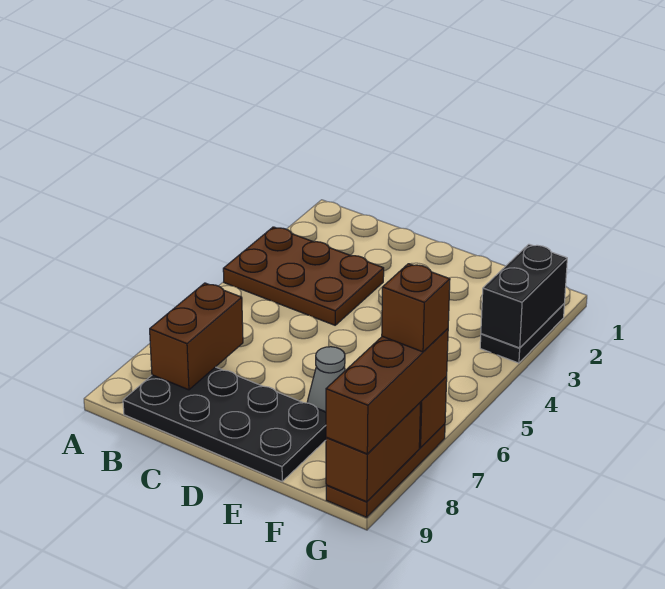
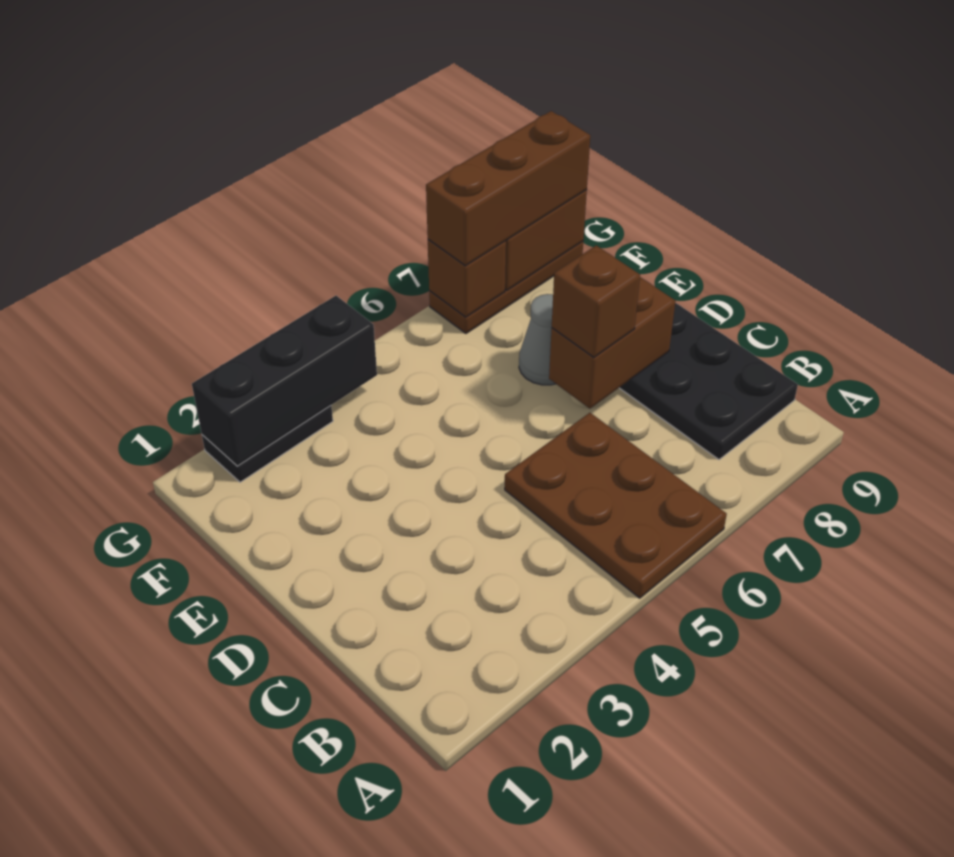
brown plate A3:C4 level 1 -> brown plate A5:C6 level 1
brown brick B7:B8 level 2 -> brown brick D7:D8 level 2
black brick G2:G3 level 2 -> black brick G2:G4 level 2
brown brick G7 level 4 -> brown brick D7 level 3

